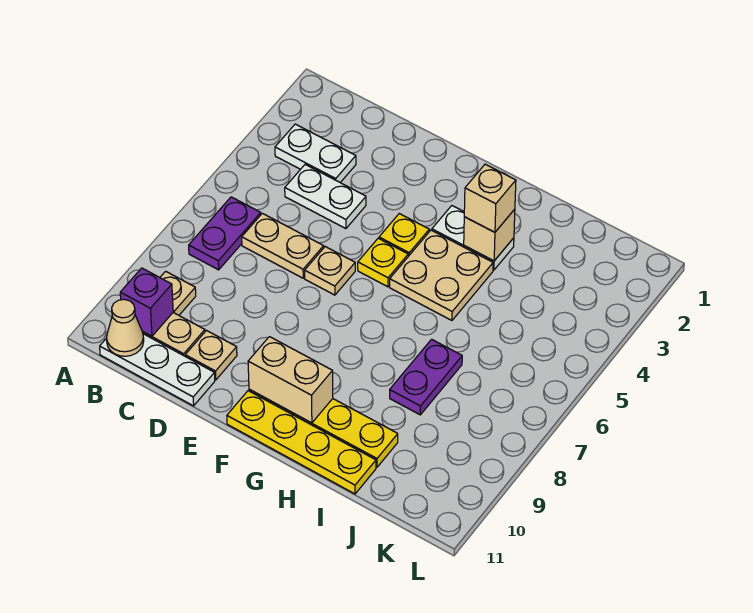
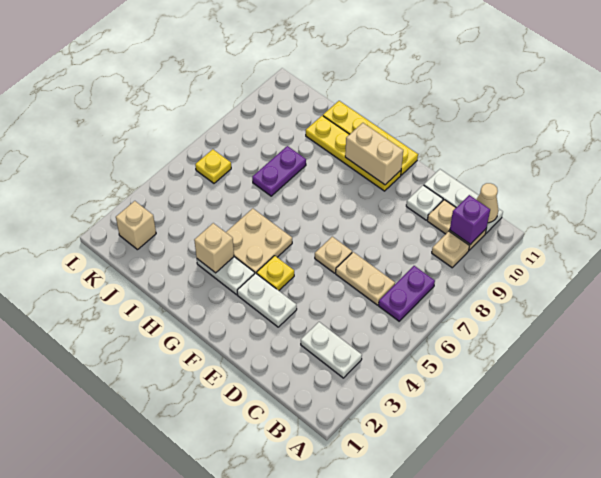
white plate C4:D4 level 1 -> white plate E3:F3 level 1
tan plate D10 level 1 -> white plate D10 level 1
yellow plate F5 level 1 -> yellow plate K6 level 1
tan brick H3 level 3 -> tan brick K2 level 1

